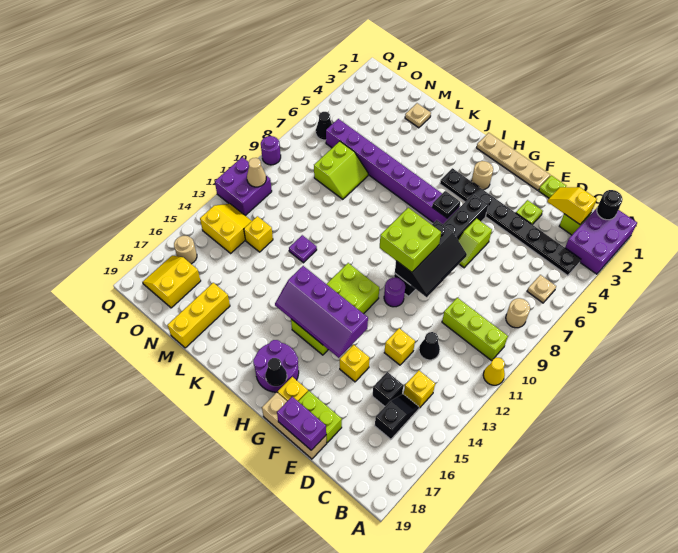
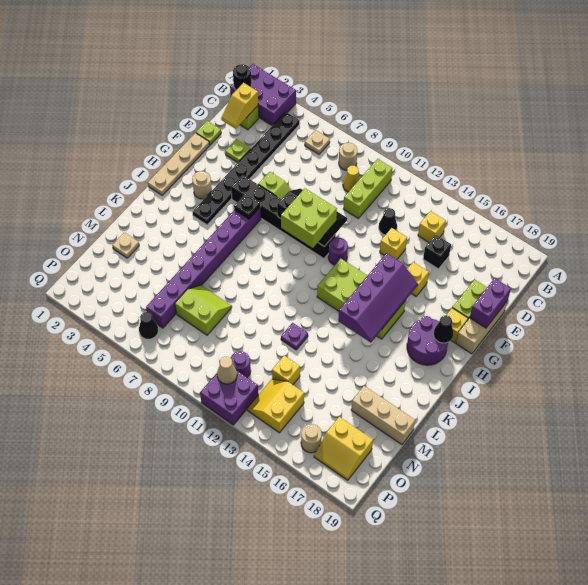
yellow cone A11 level 1 -> yellow cone C9 level 1
black slope C15:C16 level 1 top 16 -> none
yellow brick M17:M19 level 1 -> tan brick M17:M19 level 1
purple round brick Q9 level 1 -> purple round brick O11 level 1

